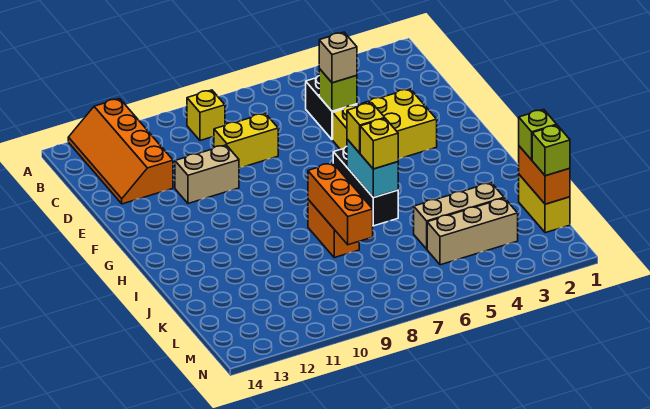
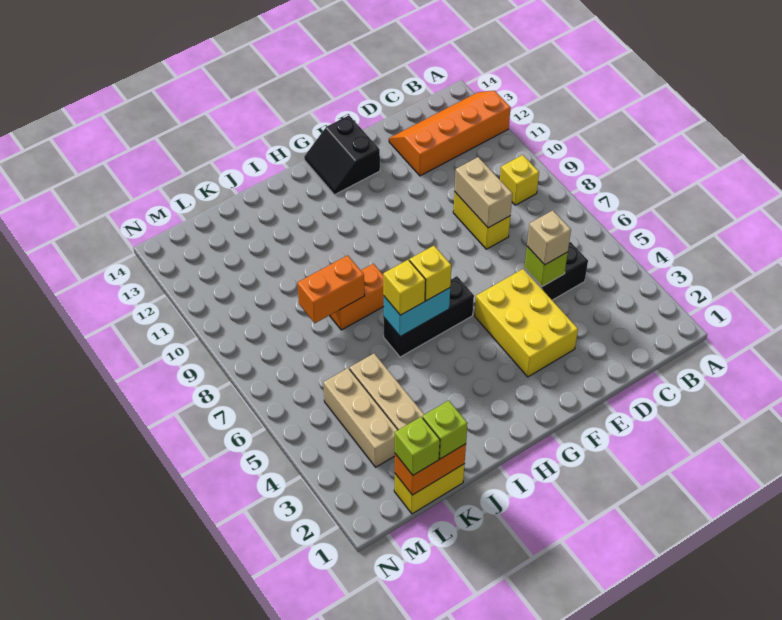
tan brick E10:E11 level 1 -> tan brick D8:D9 level 2
none -> black slope F13:G14 level 1 top F
orange brick I8:K8 level 2 -> orange brick J8:K8 level 2

